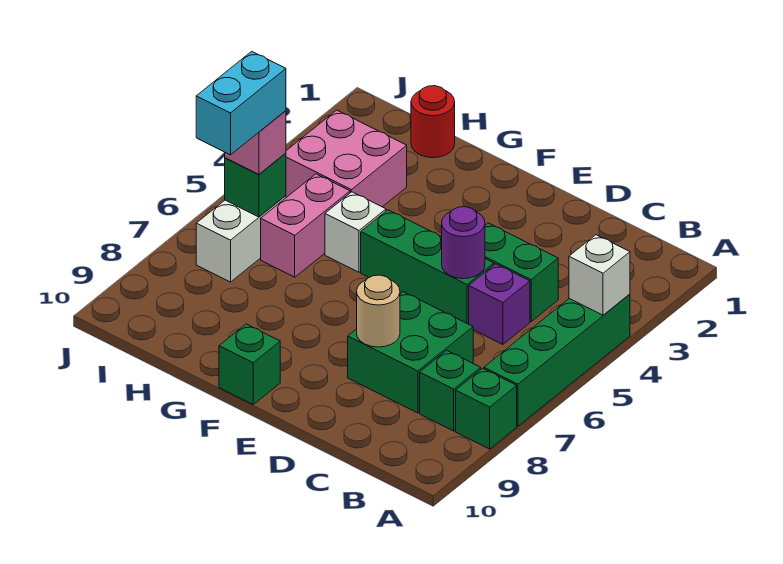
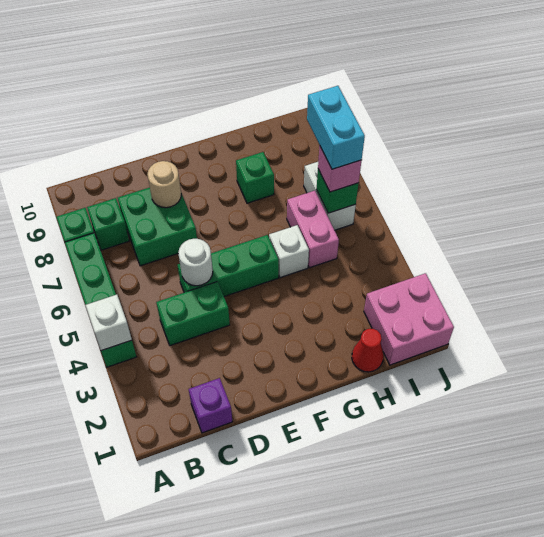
purple brick C5 level 1 -> purple brick C1 level 1
purple round brick D5 level 2 -> white round brick D5 level 2
green brick F10 level 1 -> green brick G8 level 1
red round brick H1 level 1 -> red cone H1 level 1
pink brick H3:I4 level 1 -> pink brick I1:J2 level 1

